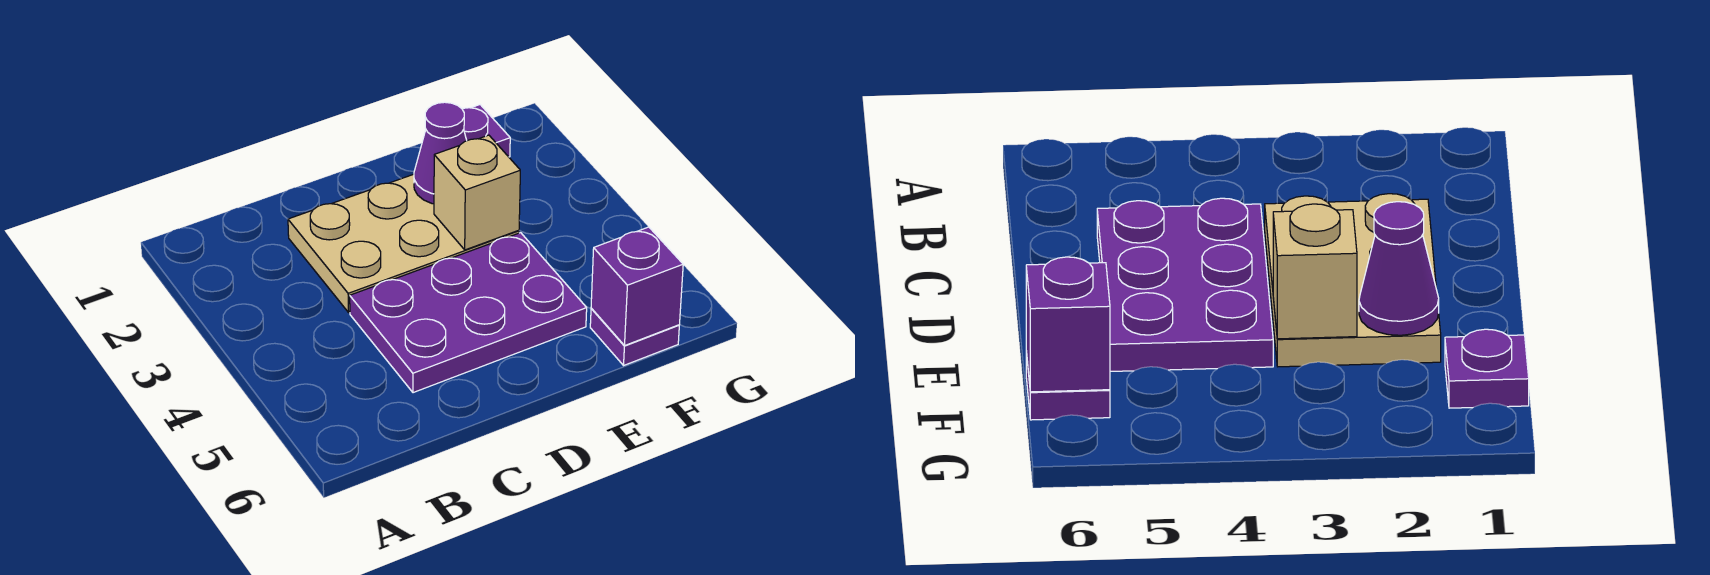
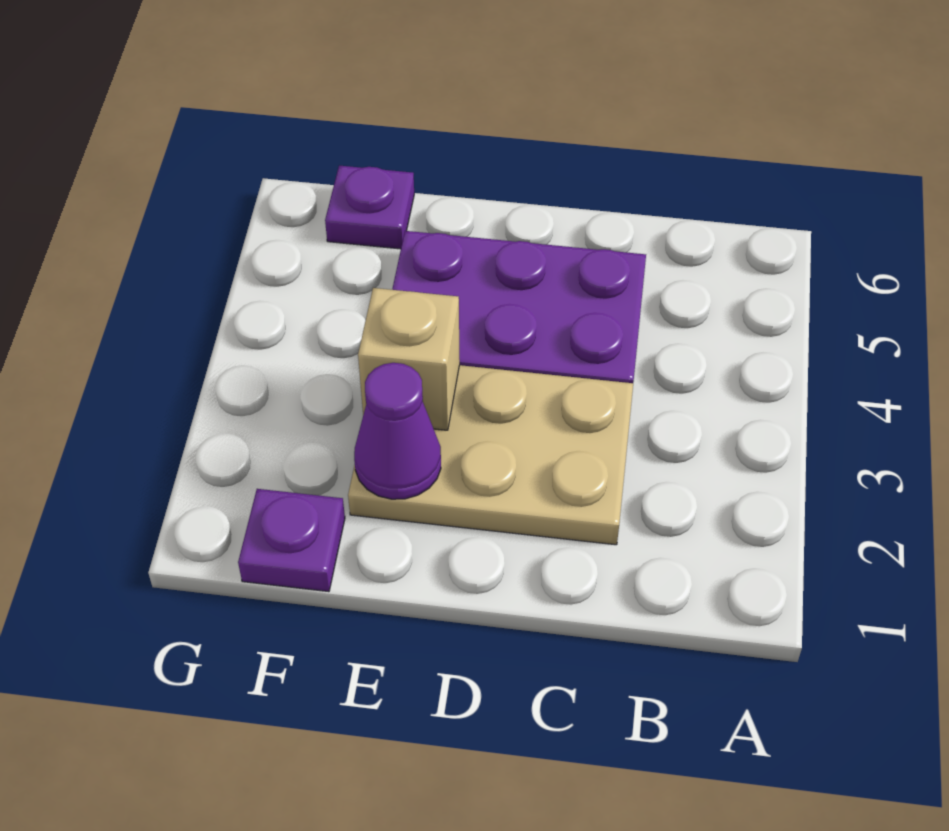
purple brick F6 level 2 -> none

